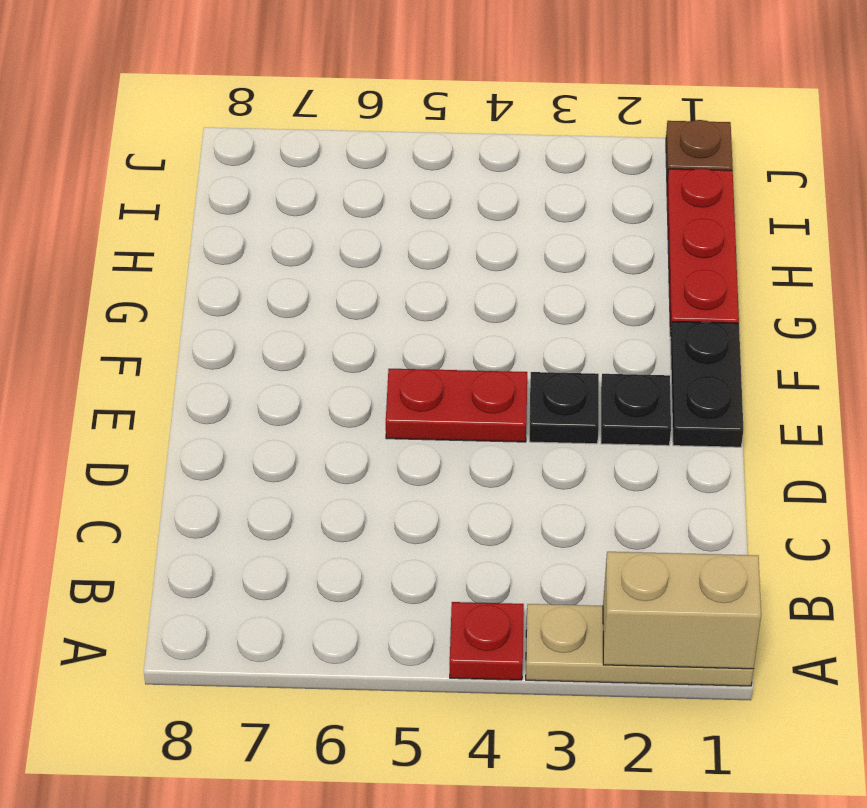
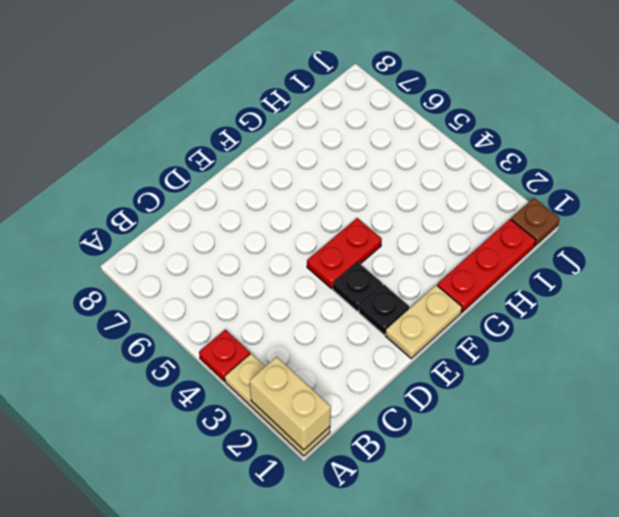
black plate E1:F1 level 1 -> tan plate E1:F1 level 1
red plate E4:E5 level 1 -> red plate E4:F4 level 1

